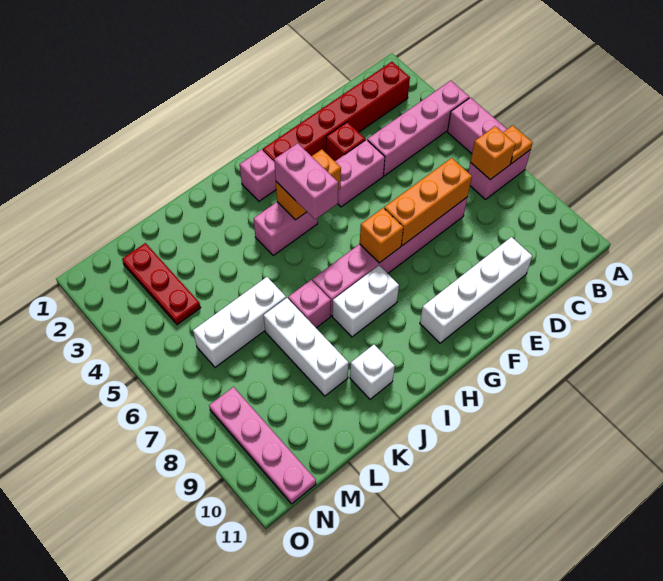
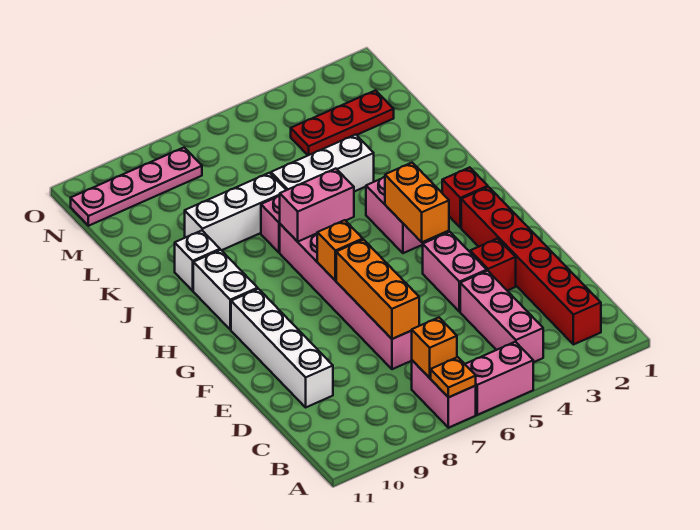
pink brick A4:D4 level 1 -> pink brick B4:D4 level 1
pink brick H2 level 1 -> red brick H2 level 1
pink brick H4:H5 level 3 -> pink brick I6:I7 level 2
white brick H8:I8 level 1 -> white brick H10:I10 level 1
white brick K6:M6 level 1 -> white brick K4:K6 level 1

